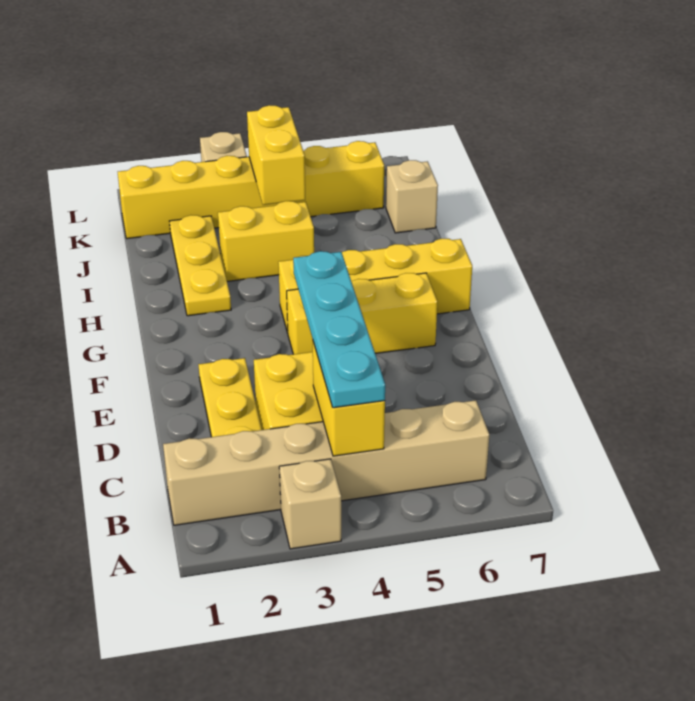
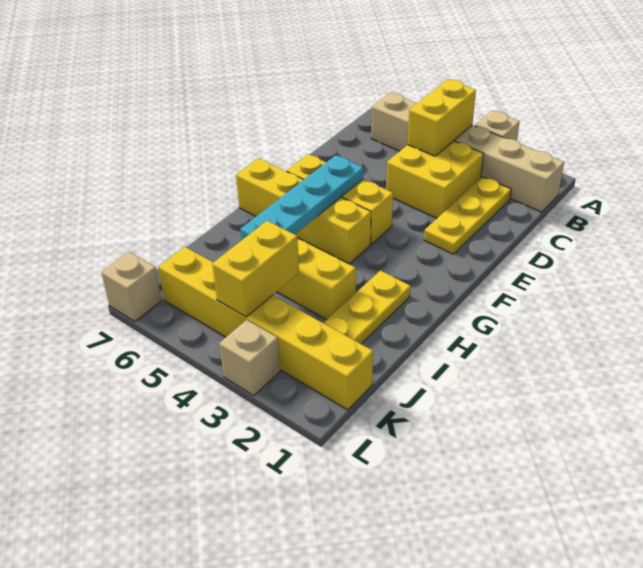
cyan plate B4:E4 level 3 -> cyan plate F5:I5 level 2
tan brick J7 level 1 -> tan brick L7 level 1

